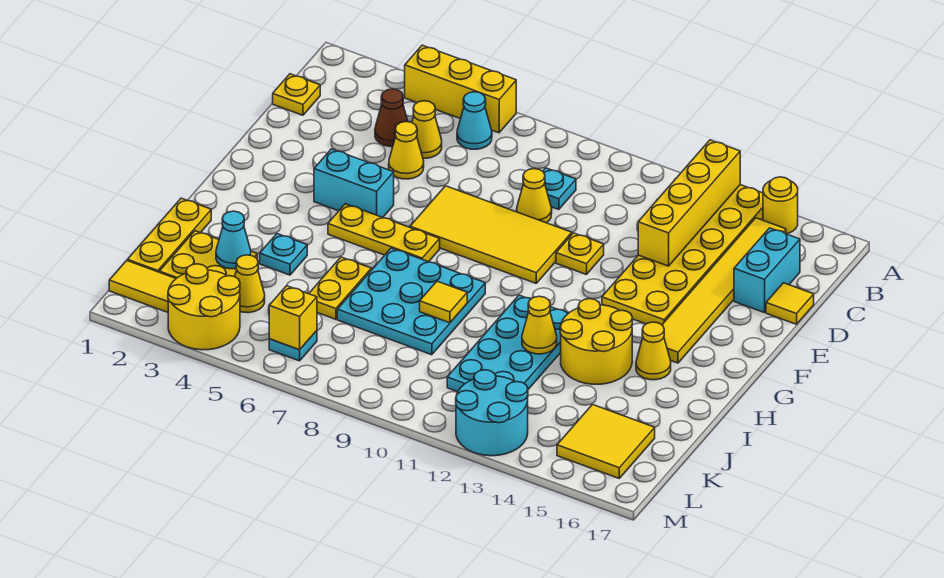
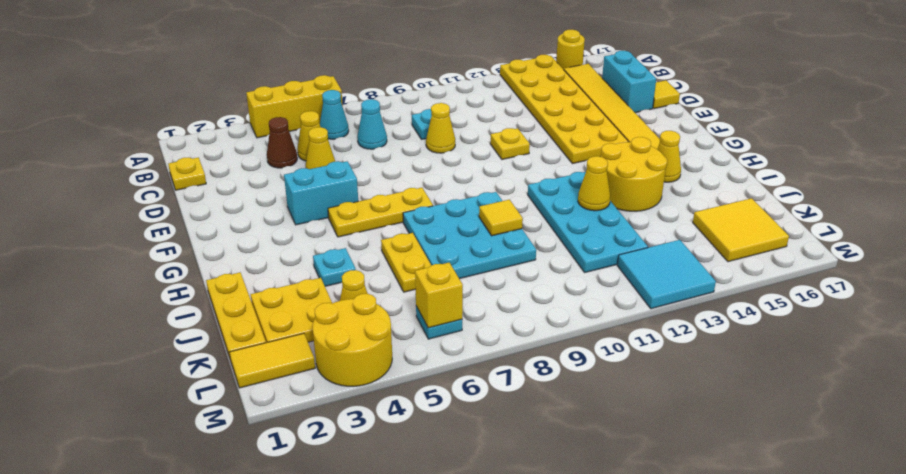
yellow brick A13:D13 level 2 -> none
yellow tile E7:F10 level 1 -> none
cyan cone J3 level 2 -> cyan cone C7 level 1
cyan round brick L12:M13 level 1 -> cyan tile L12:M13 level 1

